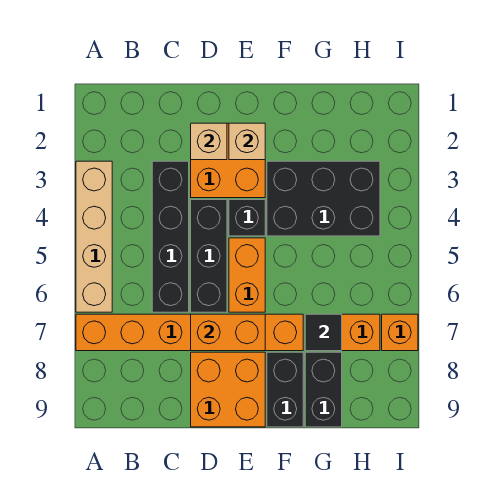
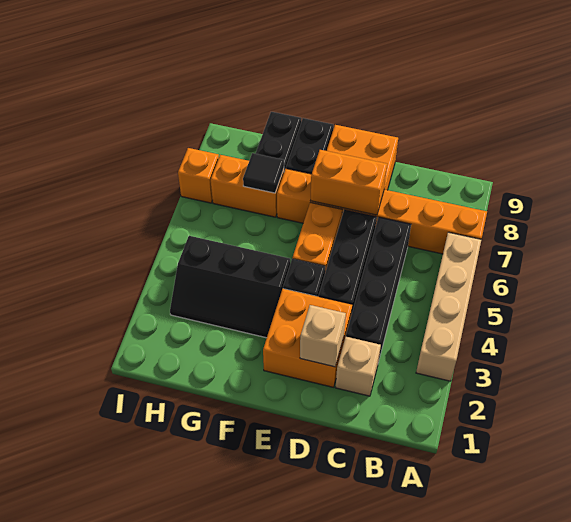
tan brick E2 level 2 -> tan brick C2 level 1
black brick F3:H4 level 1 -> black slope F3:H4 level 1 top 4

